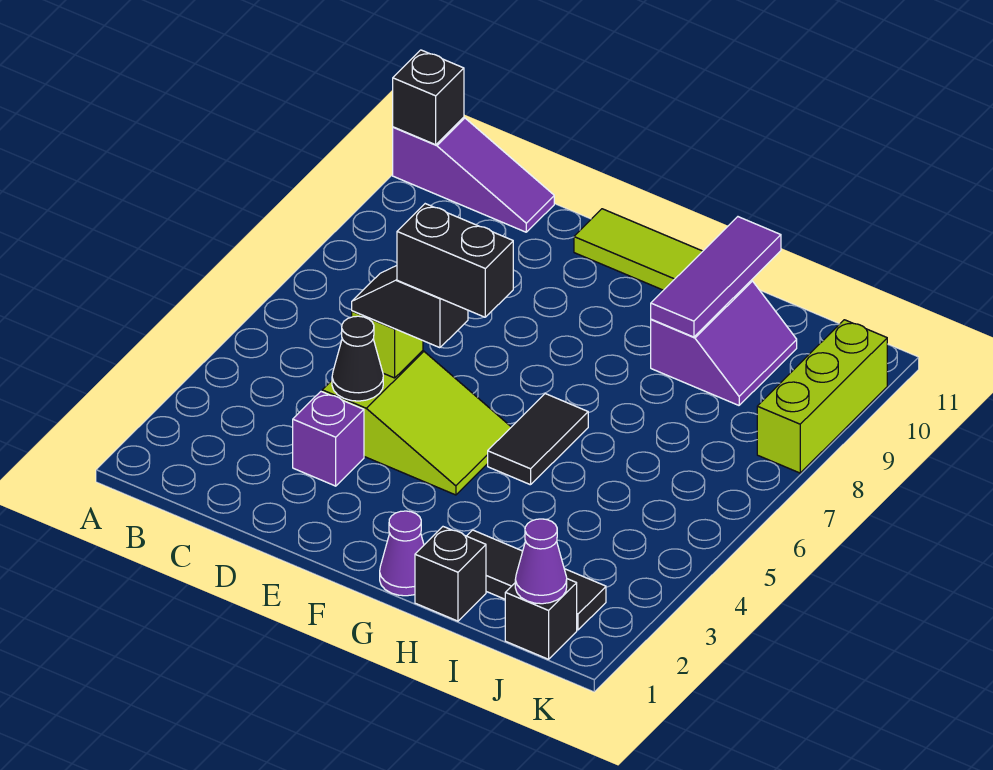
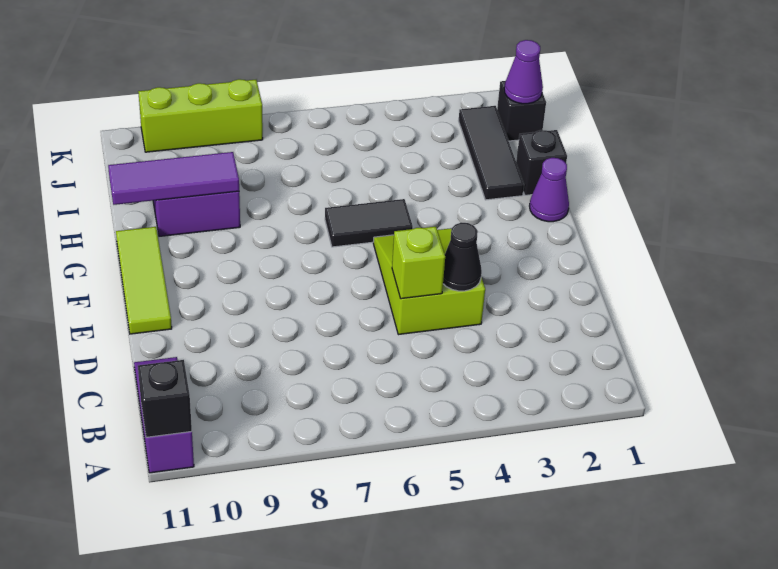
purple brick D3 level 1 -> none
black slope D5:E5 level 3 top E -> none
black brick E5:F5 level 4 -> none

